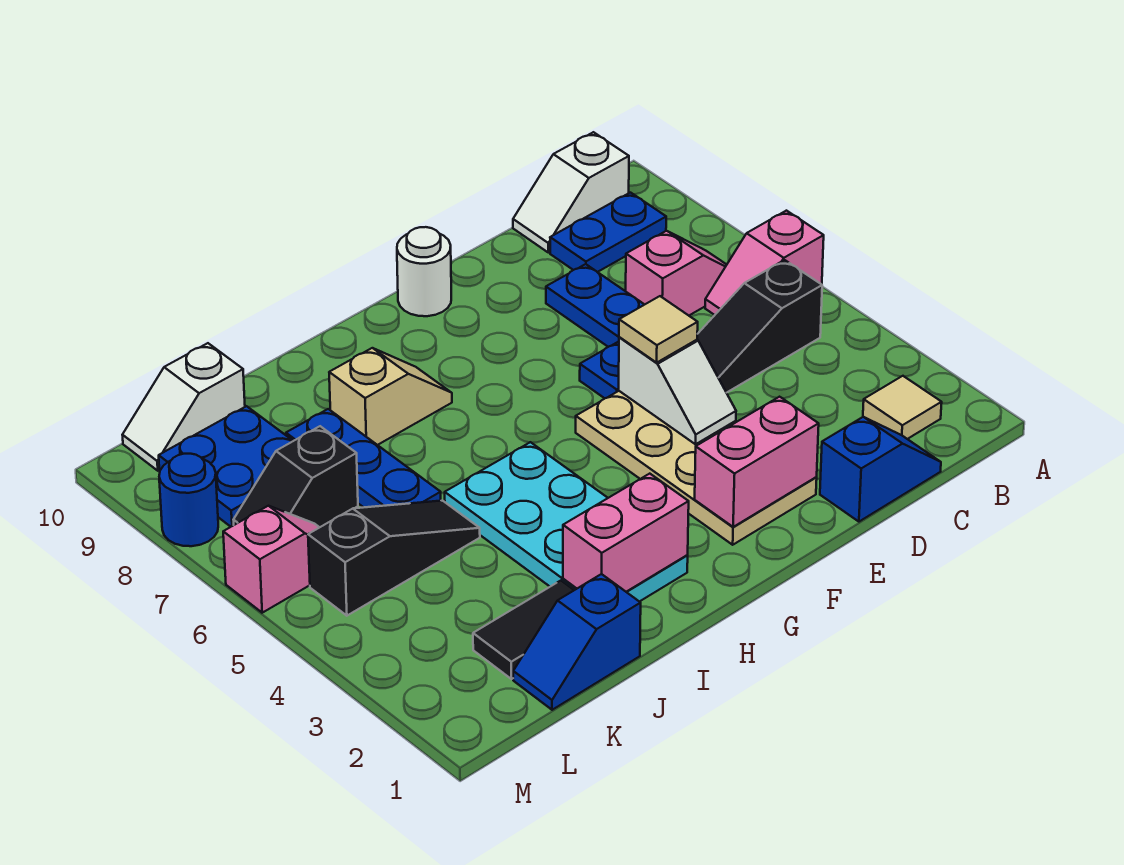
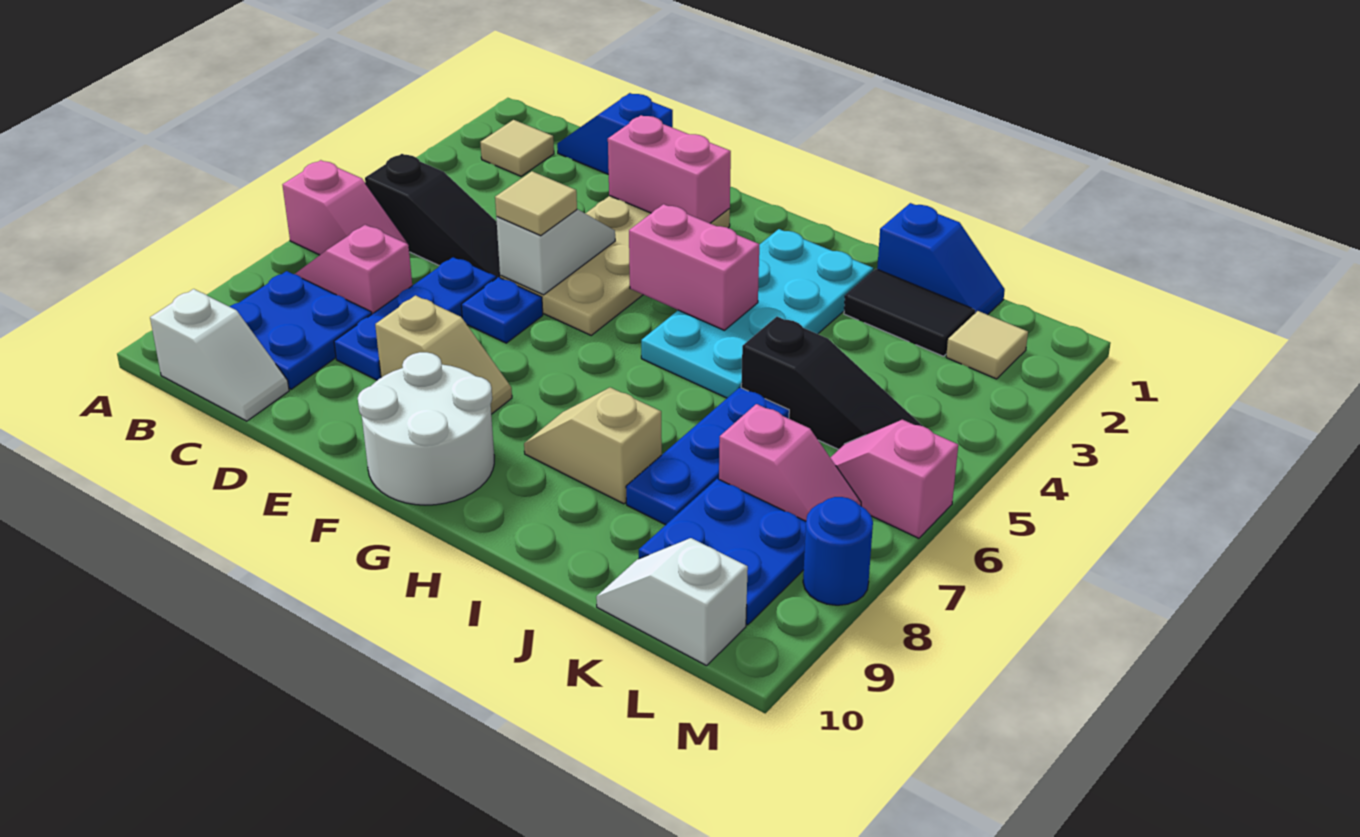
blue plate B9:C9 level 1 -> blue plate B8:C9 level 1
none -> tan slope E8:F8 level 1 top E
white round brick F10 level 1 -> white round brick F9:G10 level 1
pink brick H2:I2 level 2 -> pink brick G4:H4 level 2
black slope J5:L5 level 1 top L -> black slope J5:L5 level 1 top J
black slope K7:L7 level 1 top K -> pink slope K7:L7 level 1 top K
white slope K10:L10 level 1 top K -> white slope K10:L10 level 1 top L
none -> tan tile L2 level 1

